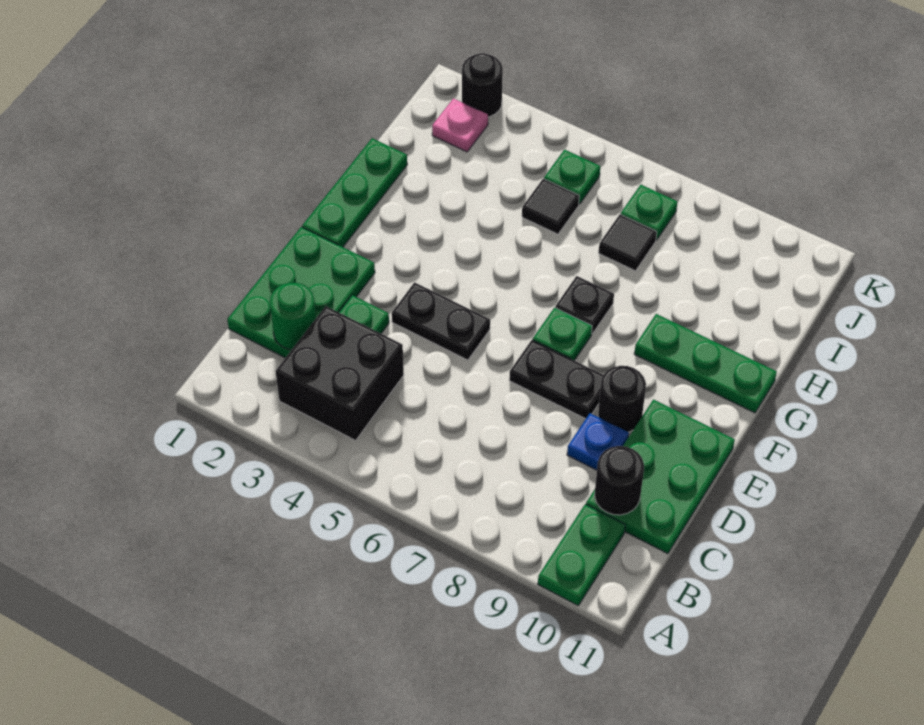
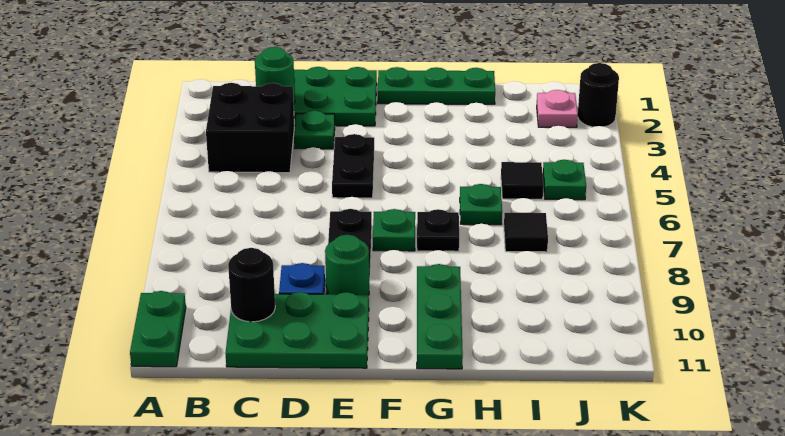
green plate A10:B10 level 1 -> green plate A10:A11 level 1
black round brick E9 level 1 -> green round brick E9 level 1
green plate J7 level 1 -> green plate H6 level 1

